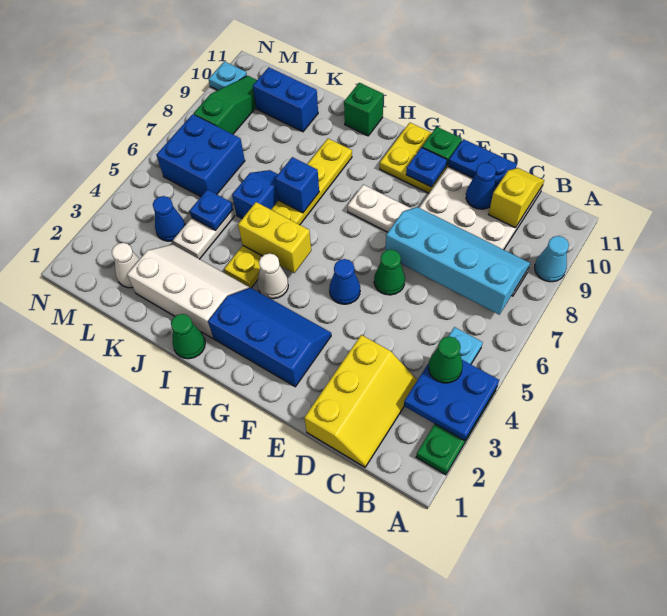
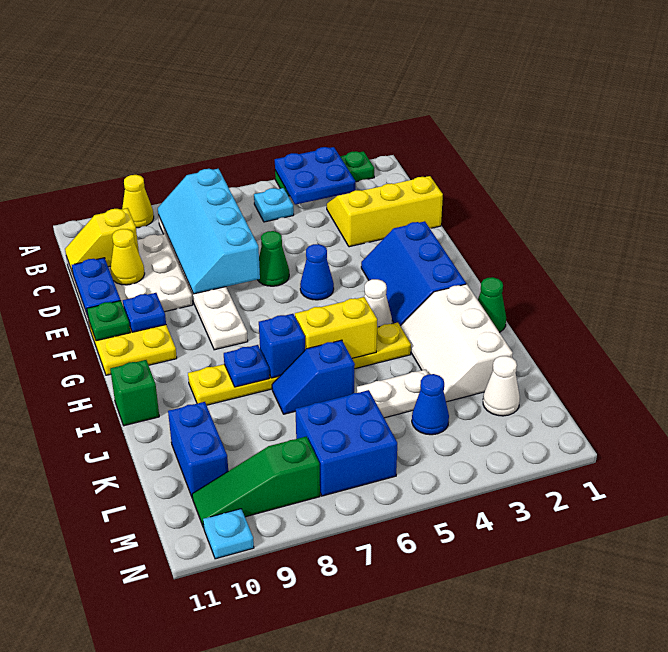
cyan cone A9 level 1 -> yellow cone A9 level 1
green cone B4 level 3 -> none
blue cone D10 level 2 -> yellow cone D10 level 2
yellow brick H5:I5 level 2 -> yellow brick I5:I6 level 2
blue plate K5 level 2 -> blue plate I8 level 2

